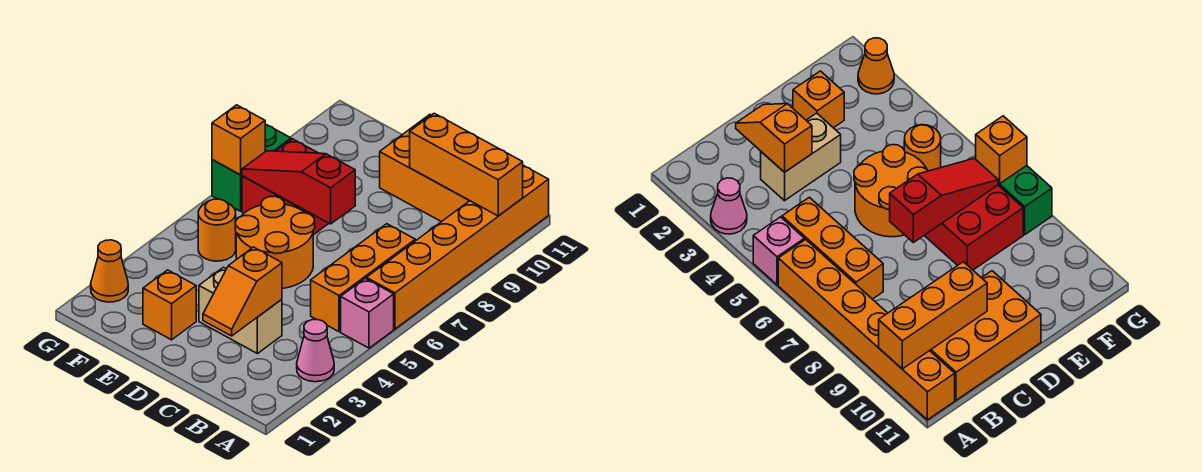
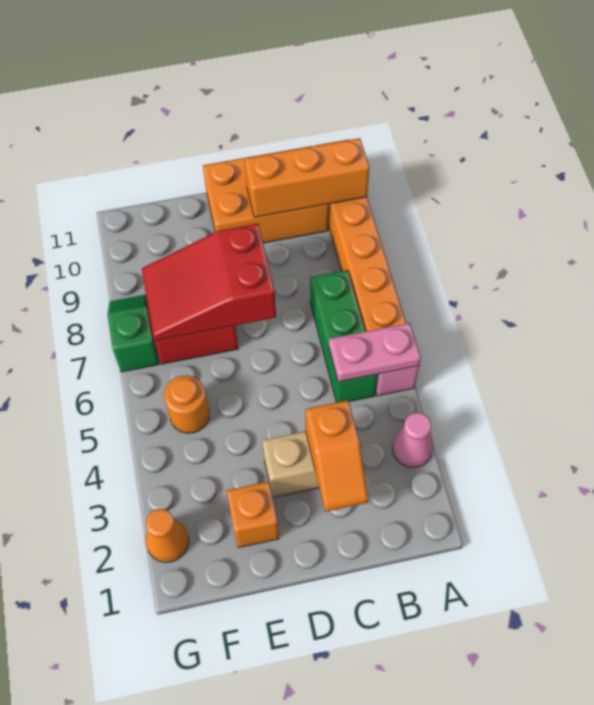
none -> pink plate A5:B5 level 2
orange brick B5:B7 level 1 -> green brick B5:B7 level 1
orange round brick D5:E6 level 1 -> none
red slope D7:F7 level 2 top D -> red slope D7:F8 level 2 top D
green brick G7:G8 level 1 -> green slope G7:G8 level 1 top 7
orange brick G7 level 2 -> none

